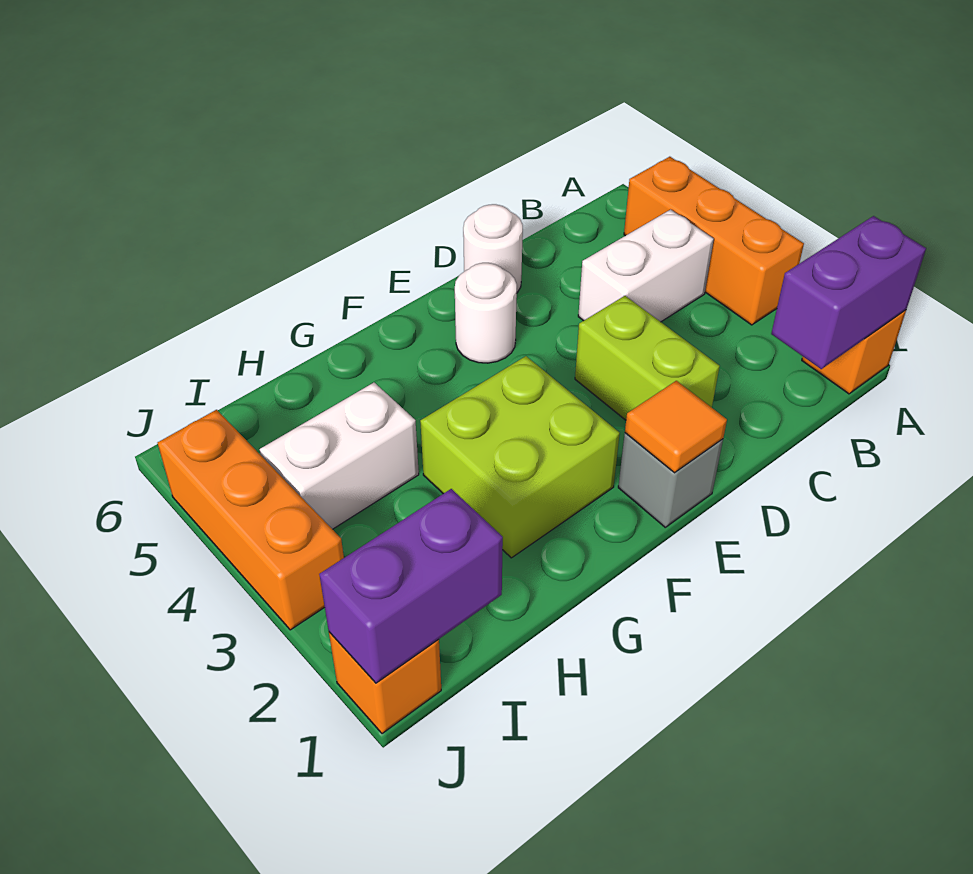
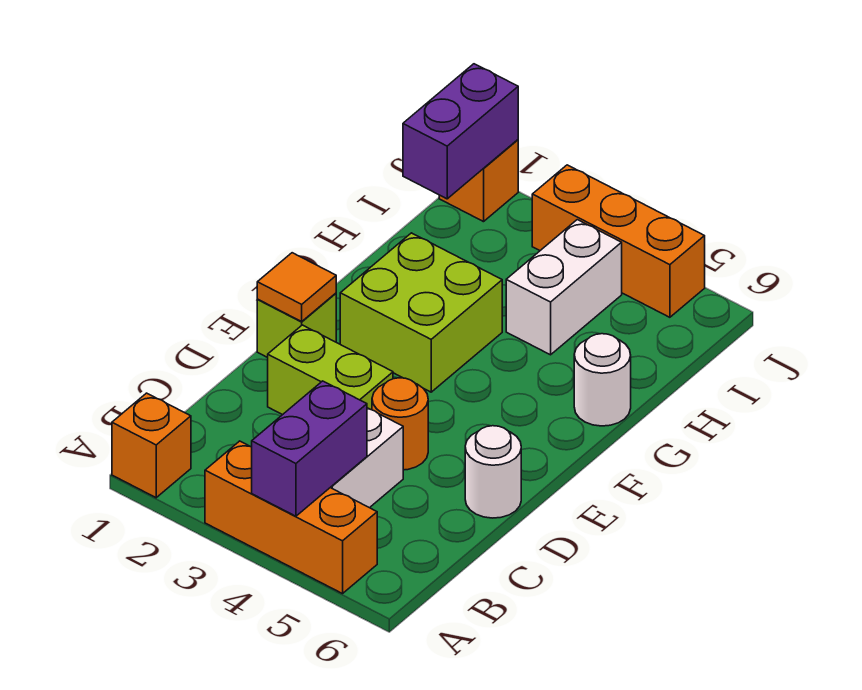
purple brick A1:B1 level 2 -> purple brick A4:B4 level 2
none -> orange round brick D4 level 1
grey brick E1 level 1 -> lime brick E1 level 1
white round brick E5 level 1 -> white round brick G6 level 1

